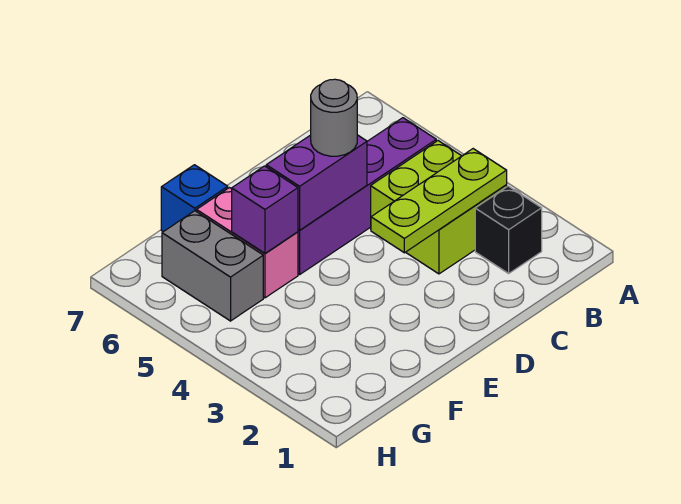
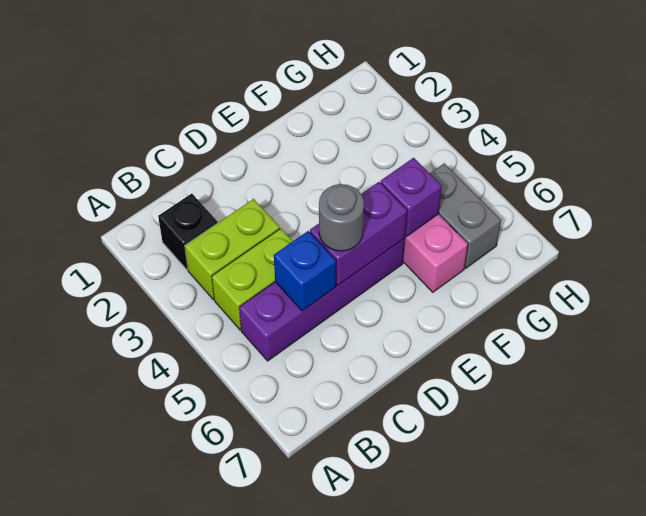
lime plate B3:D3 level 2 -> none
blue brick F7 level 1 -> blue brick C5 level 2

